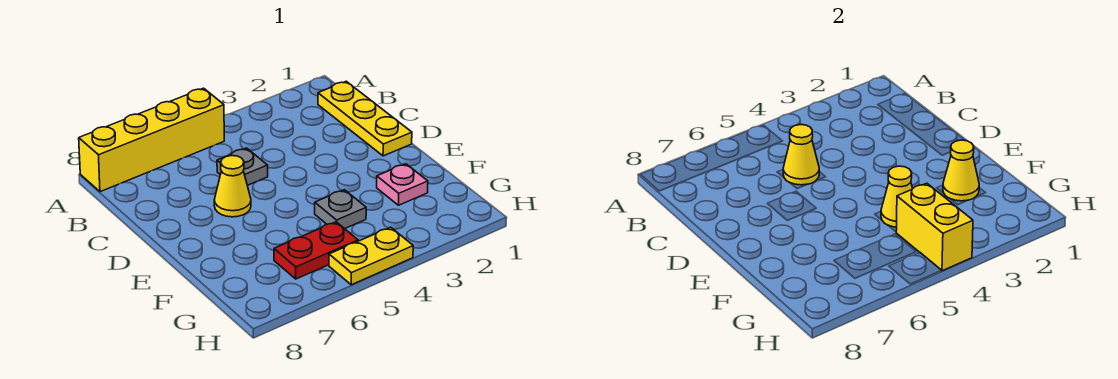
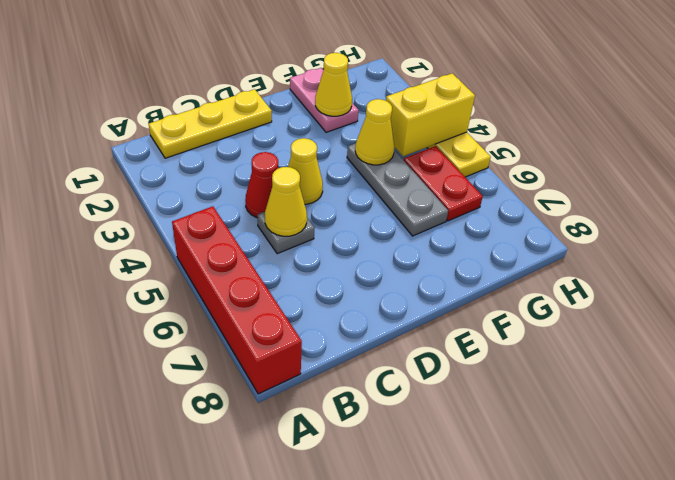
yellow brick A5:A8 level 1 -> red brick A5:A8 level 1
none -> red cone C4 level 1
yellow cone D6 level 1 -> yellow cone D4 level 1
pink plate F2 level 1 -> pink plate F1:F2 level 1
grey plate F4 level 1 -> grey plate F4:F6 level 1

